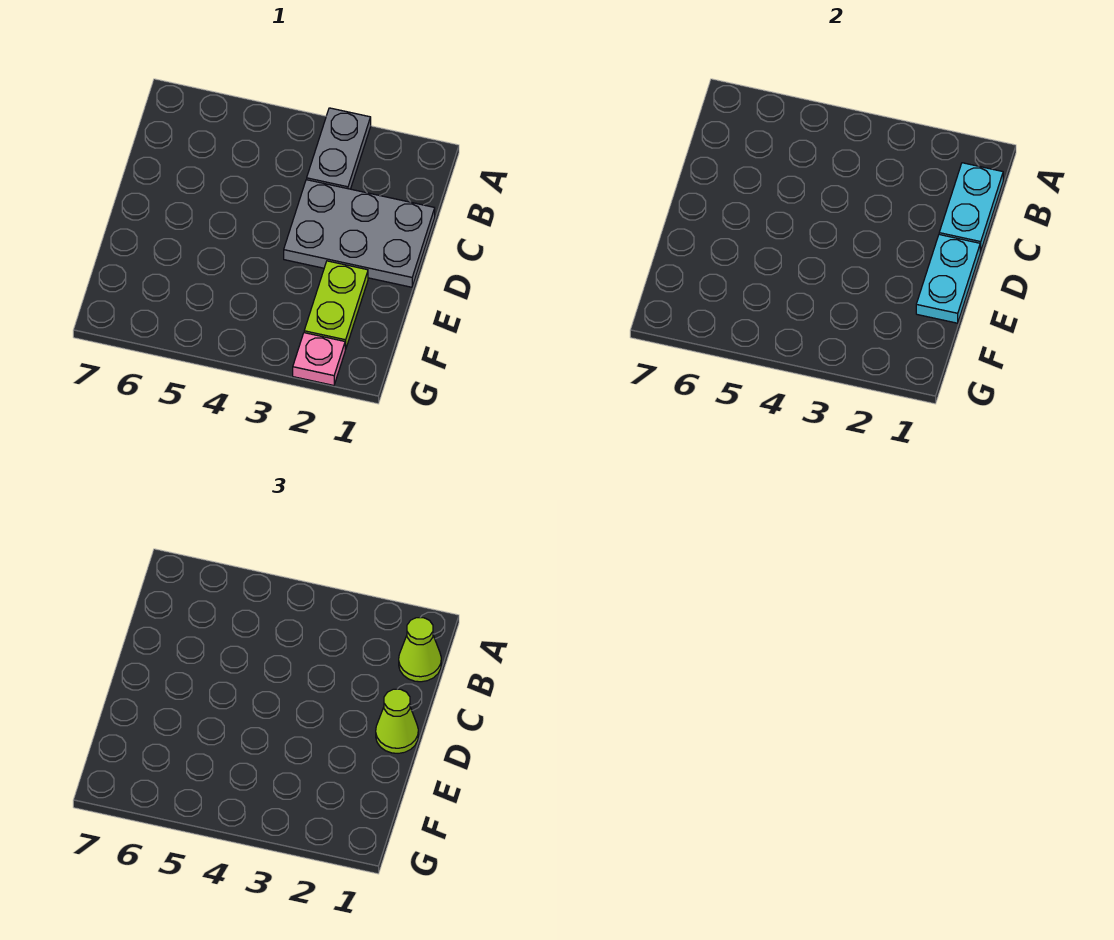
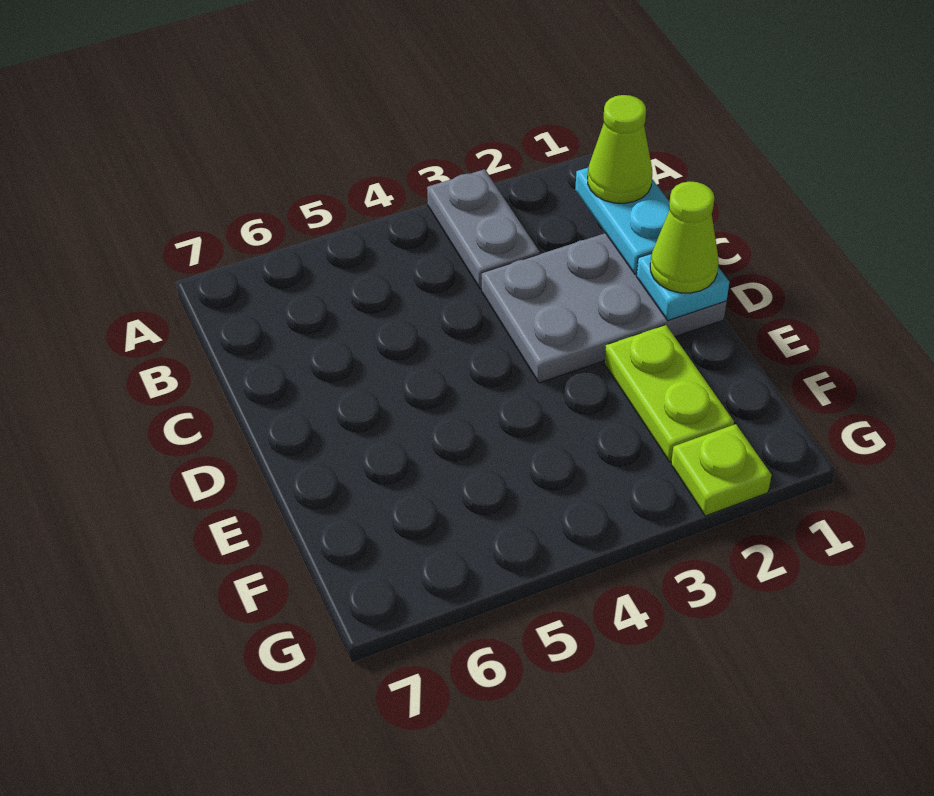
cyan plate D1:E1 level 2 -> cyan plate D1 level 2
pink plate G2 level 1 -> lime plate G2 level 1

